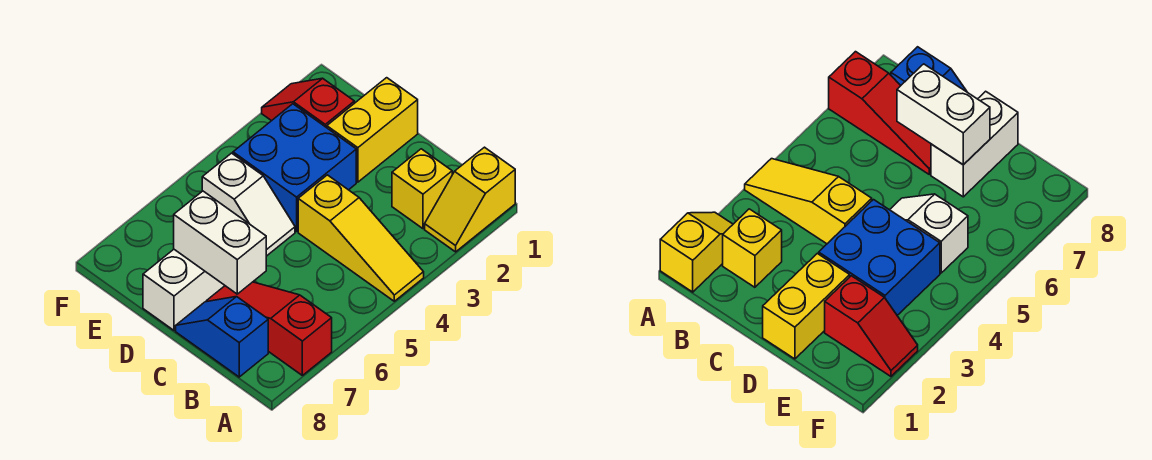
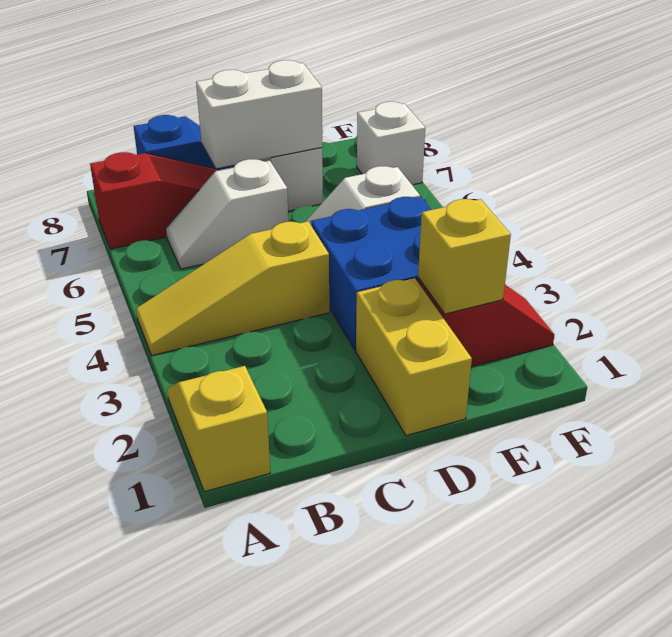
yellow brick B2 level 1 -> yellow brick E2 level 2
none -> white slope B6:C6 level 1 top C
none -> white brick F7 level 1

